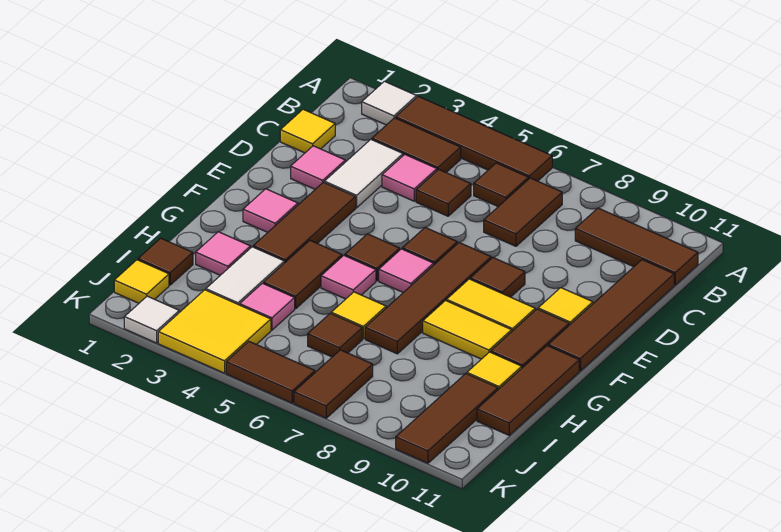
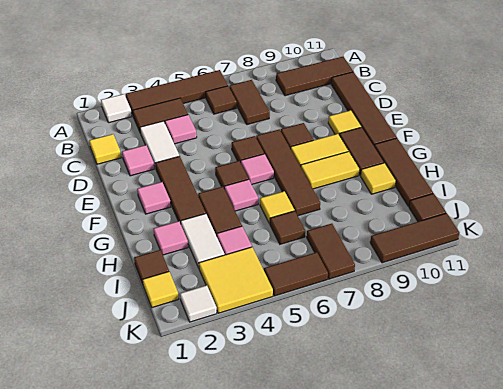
brown tile C5 level 1 -> brown tile J11 level 1
brown tile I10:K10 level 1 -> brown tile K9:K11 level 1

